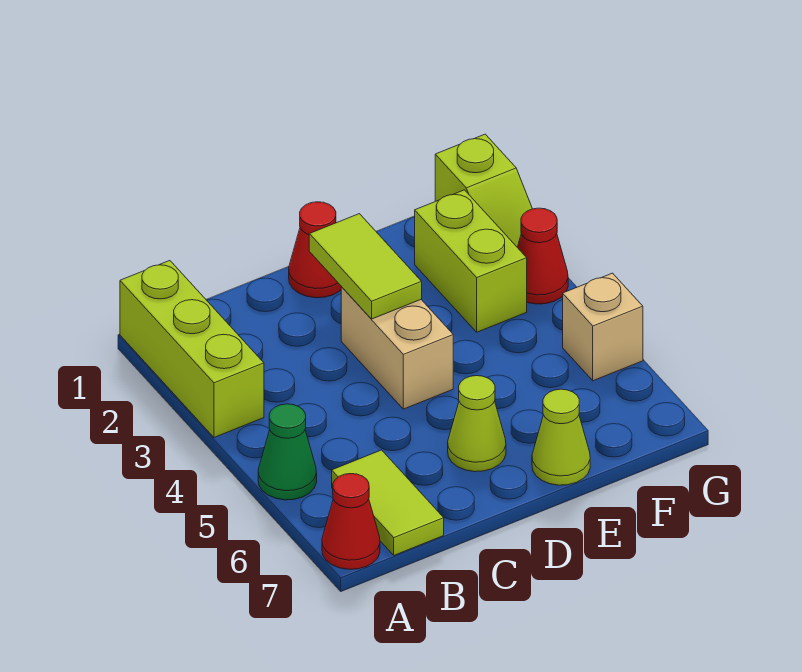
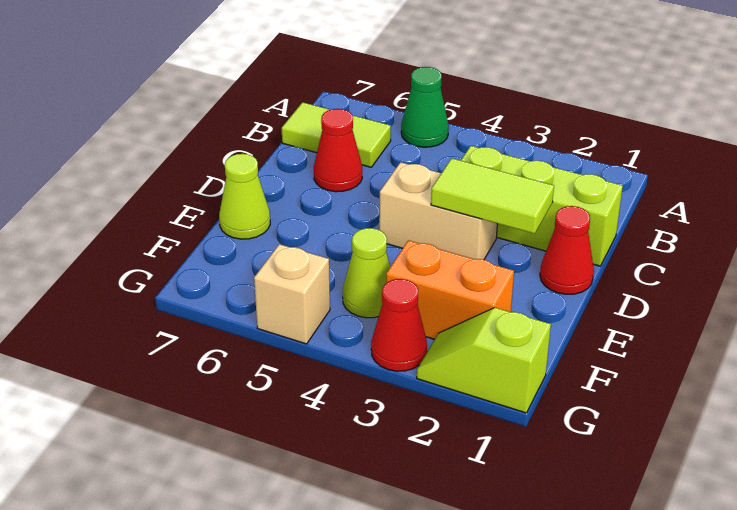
lime brick A1:A3 level 1 -> lime brick C1:C3 level 1
red cone A7 level 1 -> red cone C6 level 1
lime cone D6 level 1 -> lime cone F4 level 1
lime brick F2:F3 level 1 -> orange brick F2:F3 level 1

